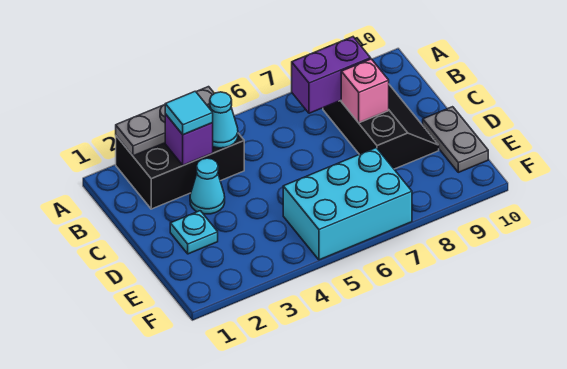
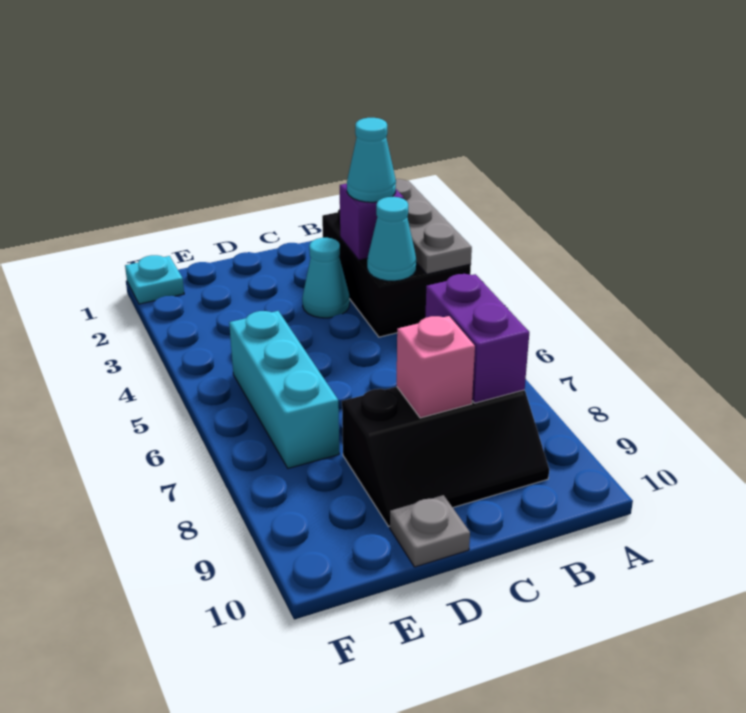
cyan tile B3 level 3 -> cyan cone B3 level 3
cyan plate D2 level 1 -> cyan plate F1 level 1
grey plate D10:E10 level 1 -> grey plate D10 level 1
cyan brick E5:F7 level 1 -> cyan brick E5:E7 level 1

